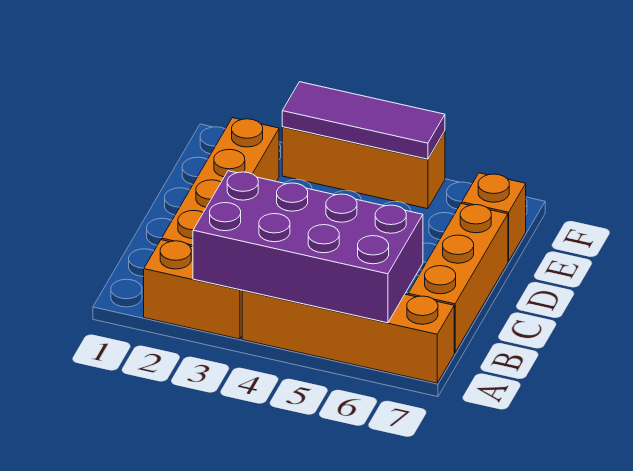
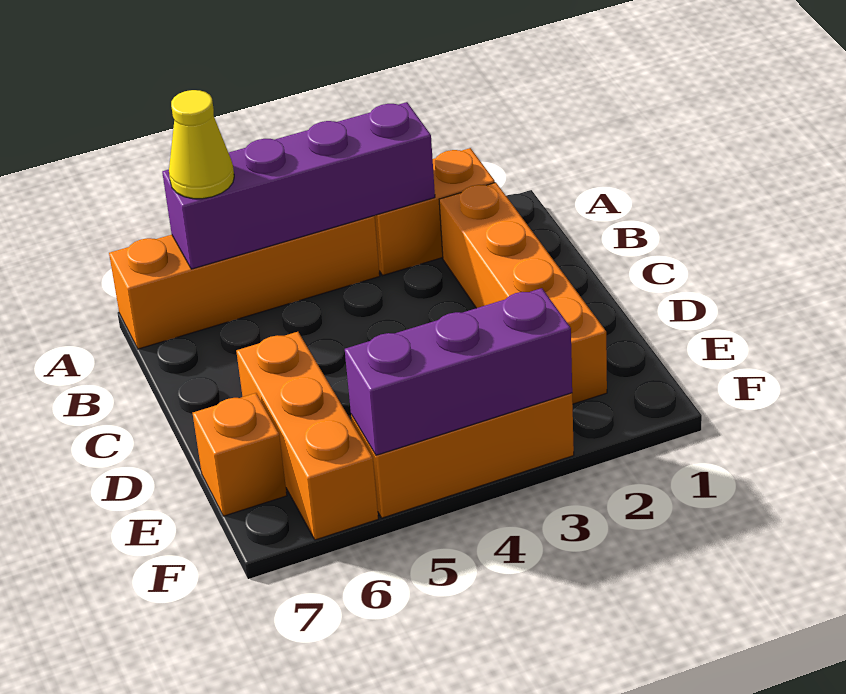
purple brick A3:B6 level 2 -> purple brick A3:A6 level 2
none -> yellow cone A6 level 3
orange brick B7:D7 level 1 -> orange brick D6:F6 level 1
purple tile F3:F5 level 2 -> purple brick F3:F5 level 2

